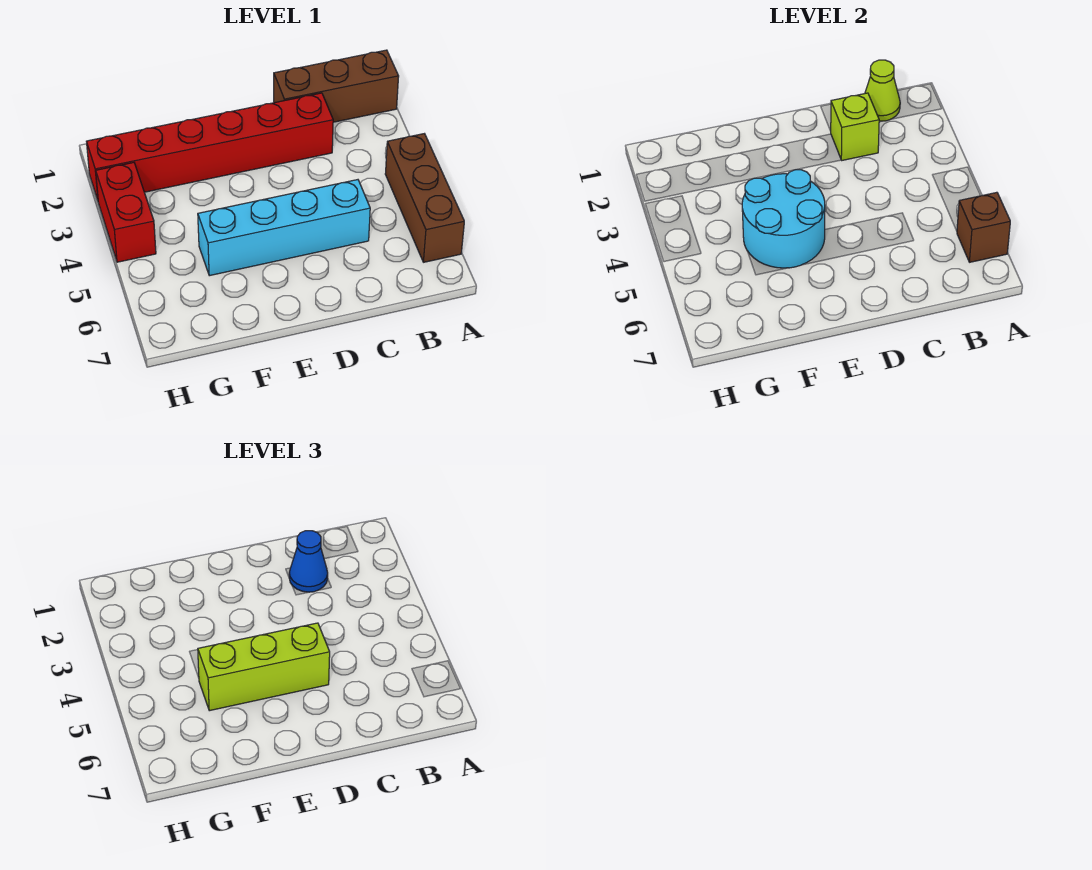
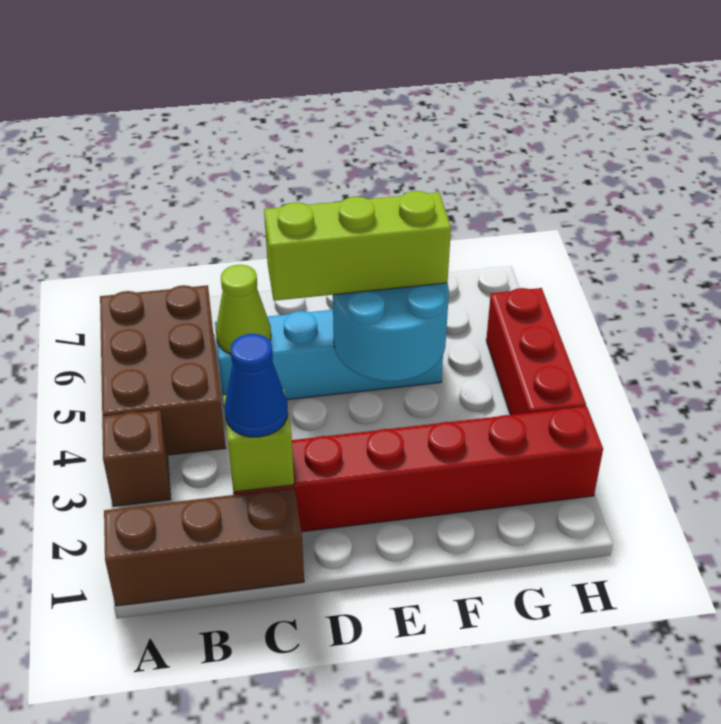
brown brick A4:A6 level 1 -> brown brick A4:B6 level 1
brown brick A6 level 2 -> brown brick A3 level 1
lime cone B1 level 2 -> lime cone C5 level 2
red brick H3:H4 level 1 -> red brick H3:H5 level 1

